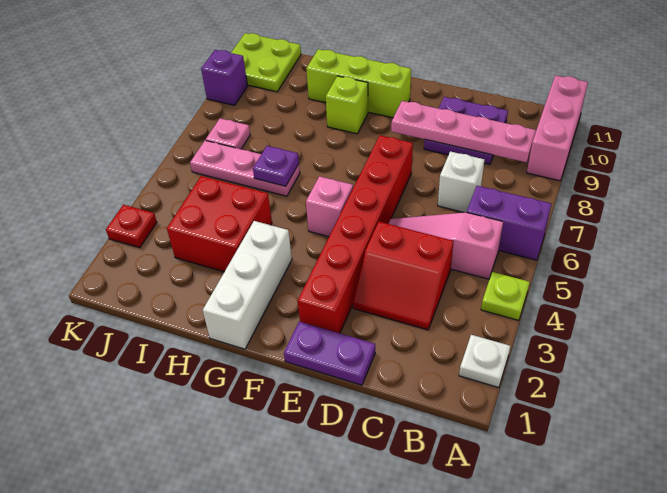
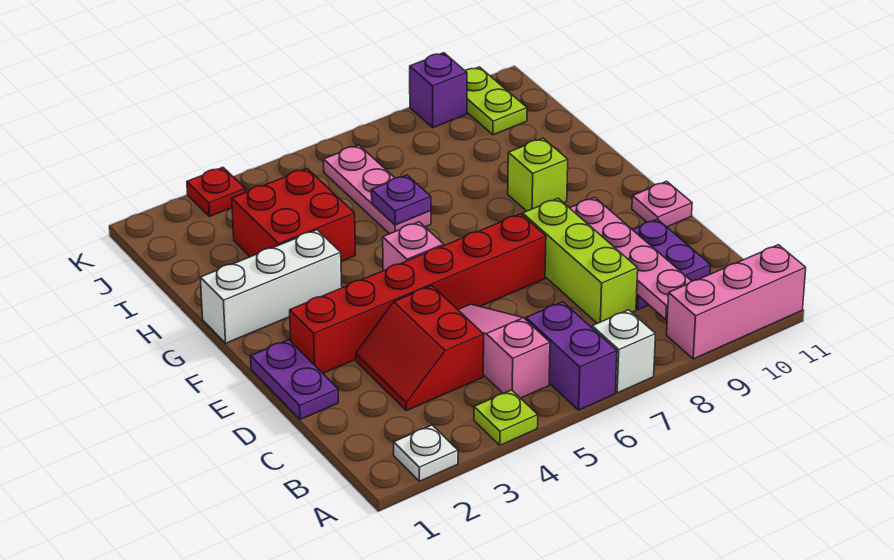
white brick C7 level 1 -> white brick A7 level 1
lime brick F10:H10 level 1 -> lime brick C8:E8 level 1
pink plate J7 level 1 -> pink plate E11 level 1
lime plate J10:K11 level 1 -> lime plate J10:K10 level 1

